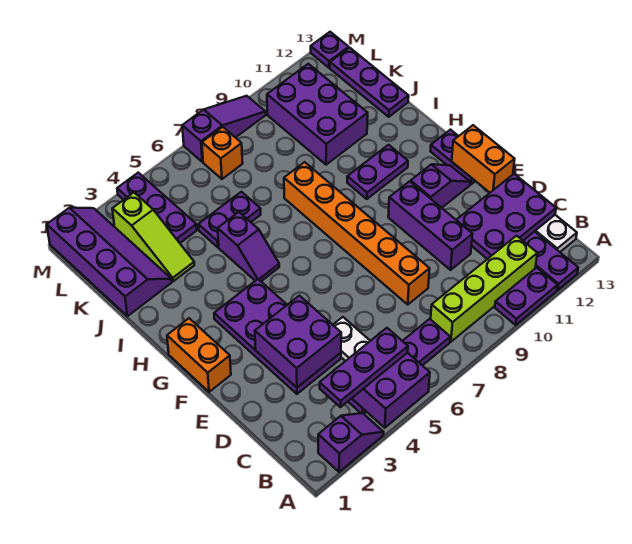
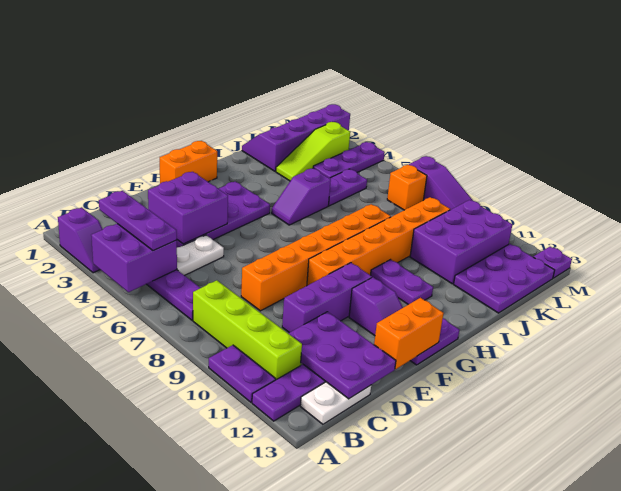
none -> orange brick F9:K9 level 1
purple slope J1:M2 level 1 top 1 -> purple slope J1:M2 level 1 top 2
purple plate J5:J6 level 1 -> purple plate J5:K5 level 1
purple plate J13:L13 level 1 -> purple plate J12:L13 level 1

